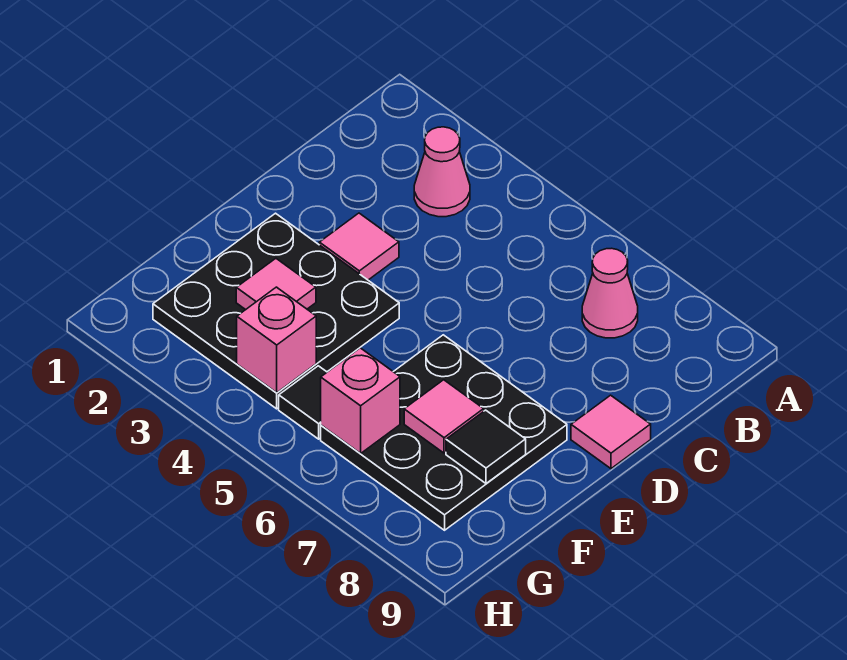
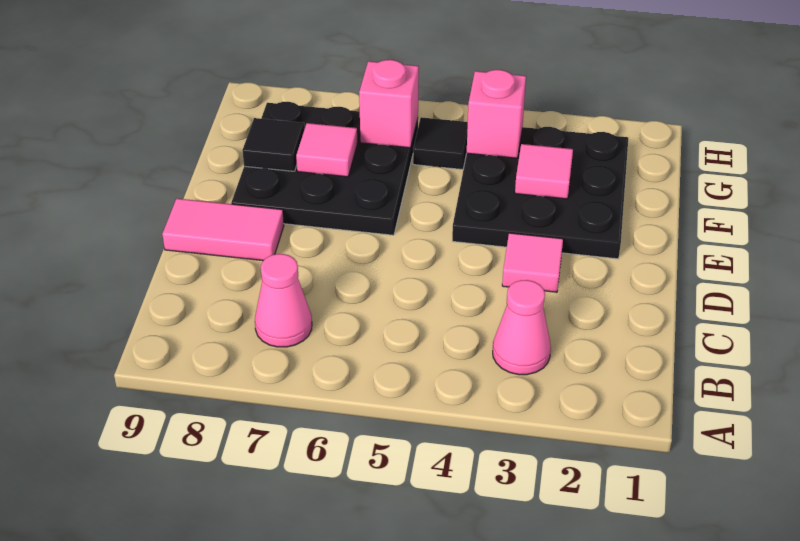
pink tile D9 level 1 -> pink tile D8:D9 level 1

